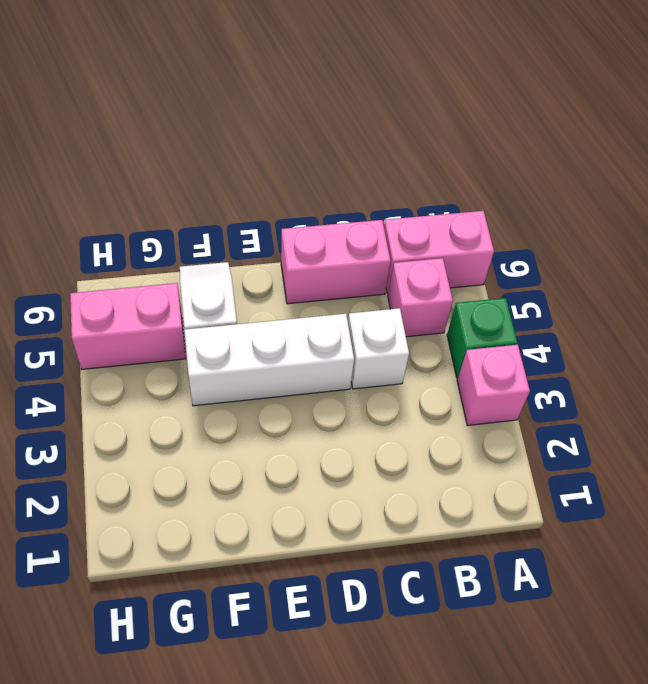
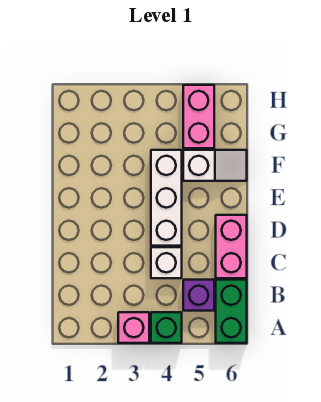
pink brick A6:B6 level 1 -> green brick A6:B6 level 1
pink brick B5 level 1 -> purple brick B5 level 1

